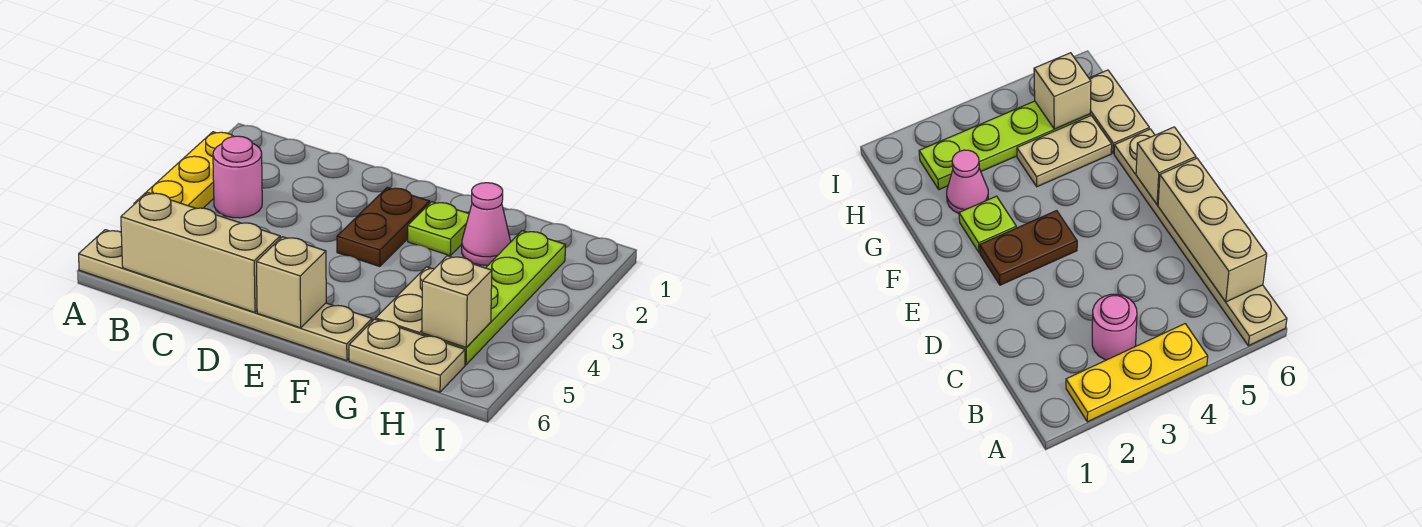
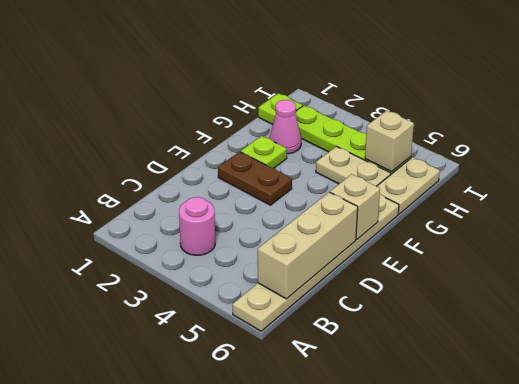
yellow plate A2:A4 level 1 -> none
none -> lime plate H1 level 1

